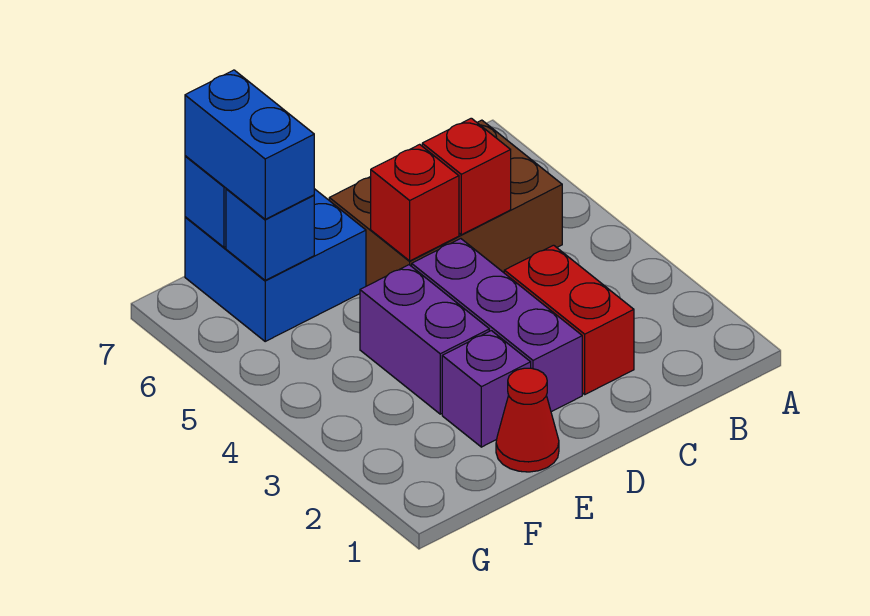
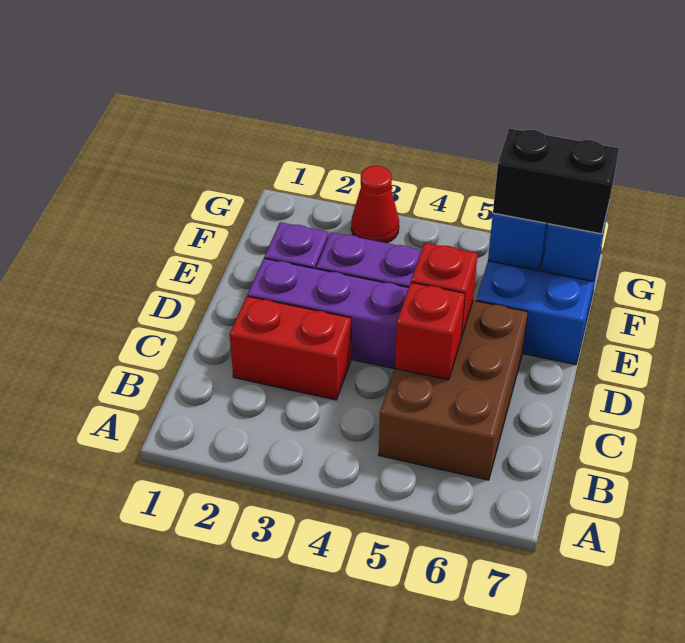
red cone E1 level 1 -> red cone G3 level 1
blue brick F6:F7 level 3 -> black brick F6:F7 level 3

